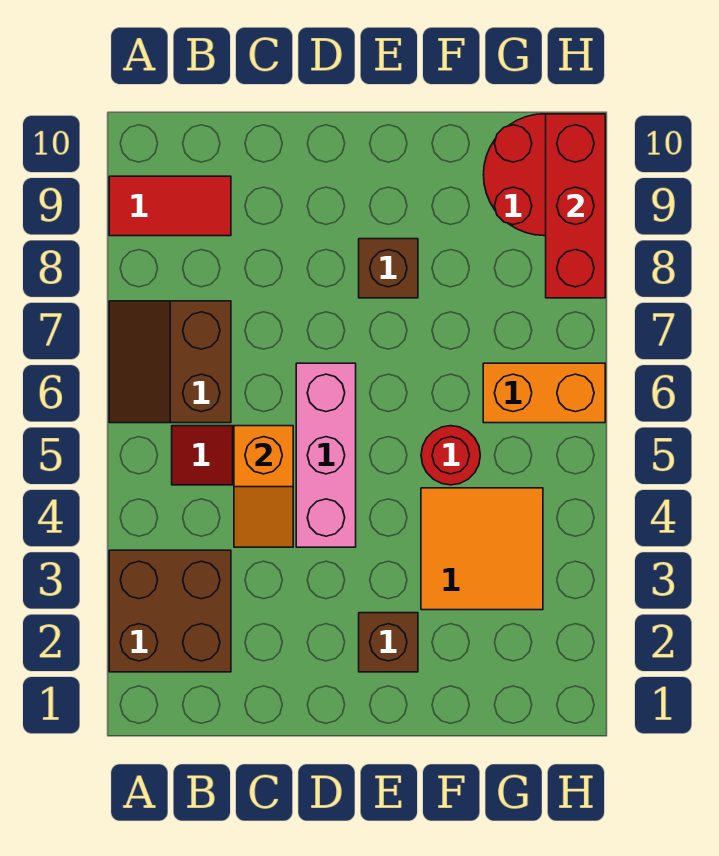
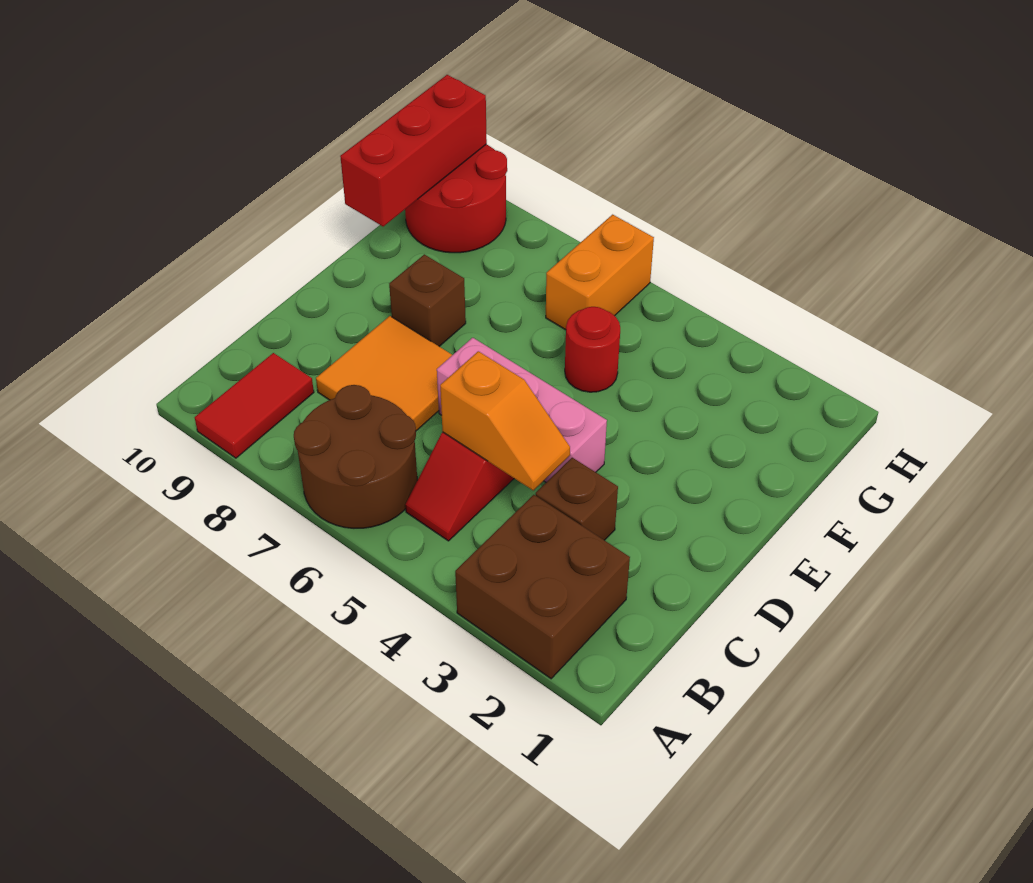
brown slope A6:B7 level 1 top B -> brown round brick A6:B7 level 1
brown brick E2 level 1 -> brown brick C3 level 1
orange tile F3:G4 level 1 -> orange tile C7:D8 level 1
red brick H8:H10 level 2 -> red brick F10:H10 level 2

